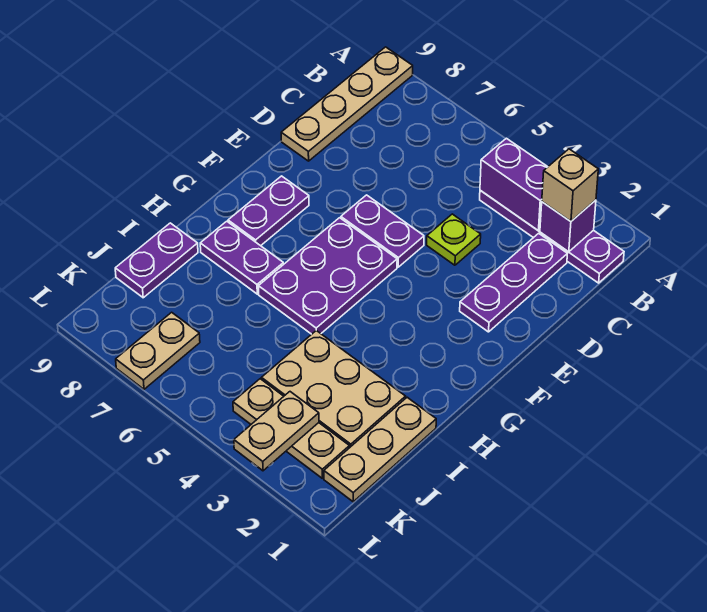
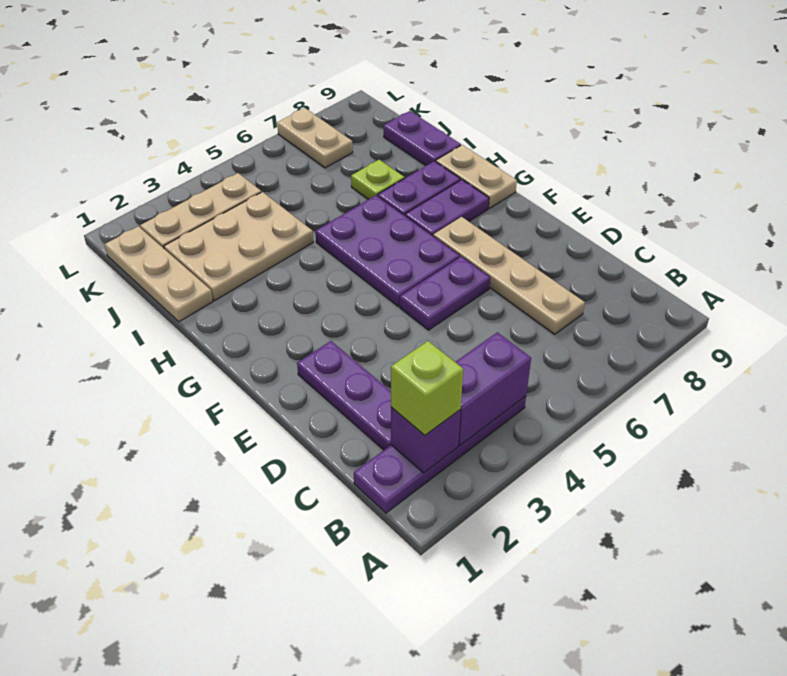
tan plate A9:D9 level 1 -> tan plate C7:F7 level 1
tan brick B2 level 3 -> lime brick B2 level 3
lime plate D4 level 1 -> lime plate I7 level 1
purple plate F8:G8 level 1 -> purple plate G7:G8 level 1
tan plate K3:L3 level 2 -> tan plate G9:H9 level 1

